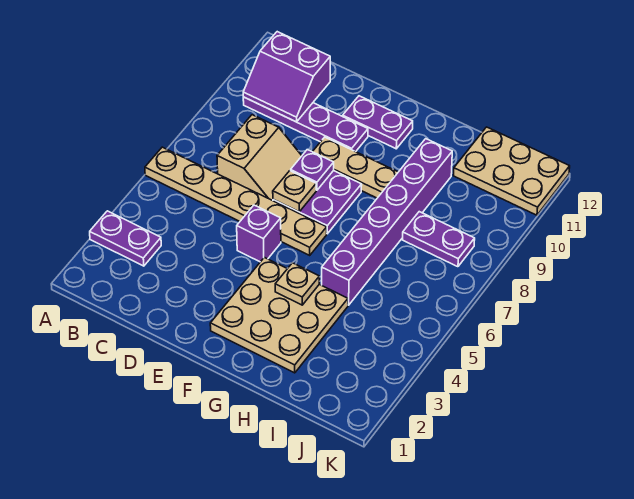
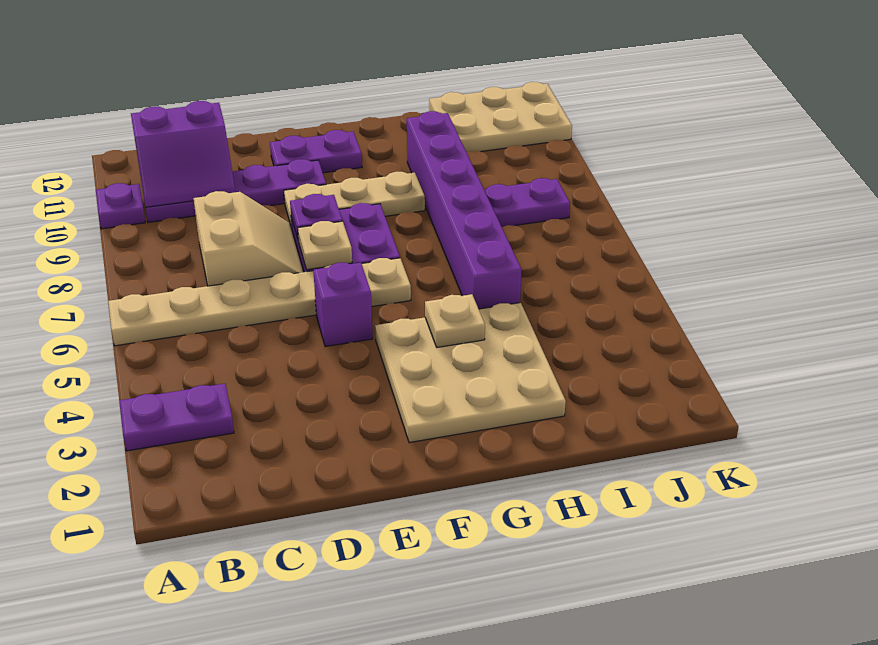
none -> purple plate A10 level 1

